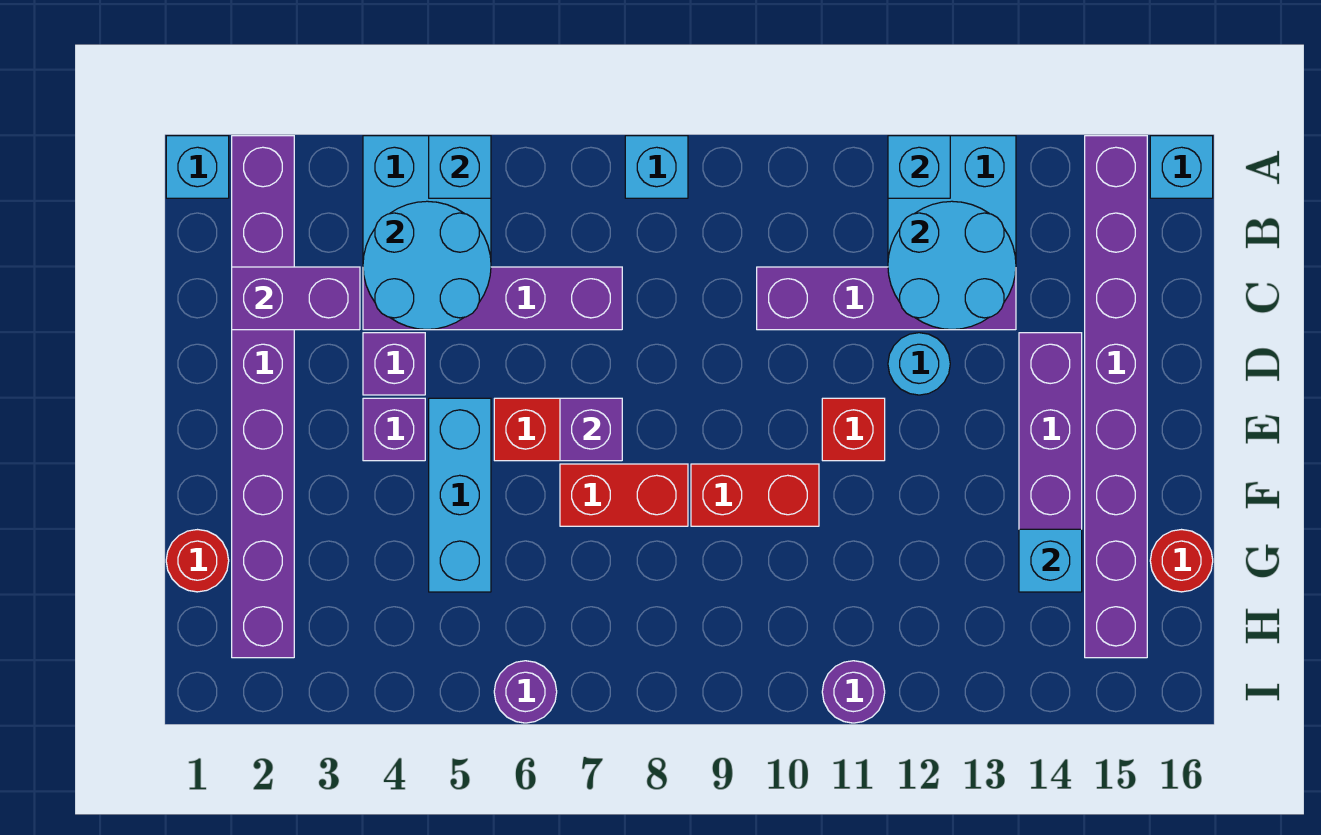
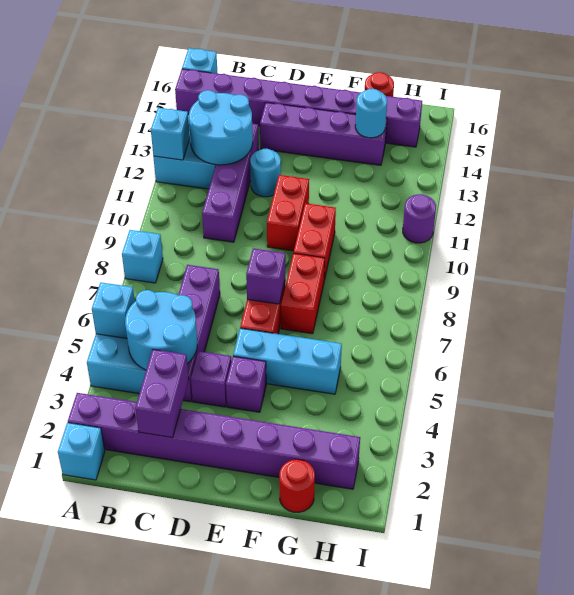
red brick E11 level 1 -> red brick E10:E11 level 1
cyan brick G14 level 2 -> cyan round brick G14 level 2
purple round brick I6 level 1 -> none

